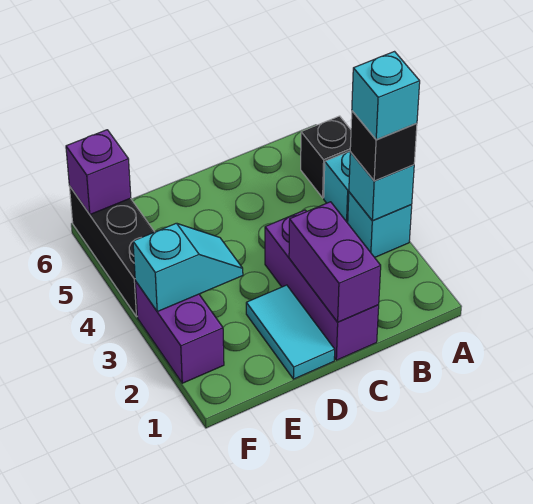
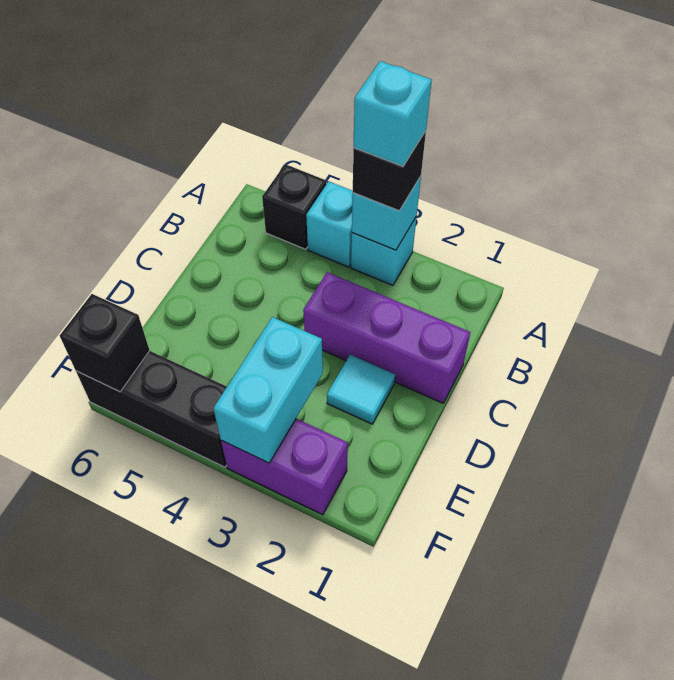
purple brick C1:C2 level 2 -> none
cyan tile D1:D2 level 1 -> cyan tile D2 level 1
cyan slope E3:F3 level 2 top F -> cyan brick E3:F3 level 2
purple brick F6 level 2 -> black brick F6 level 2

